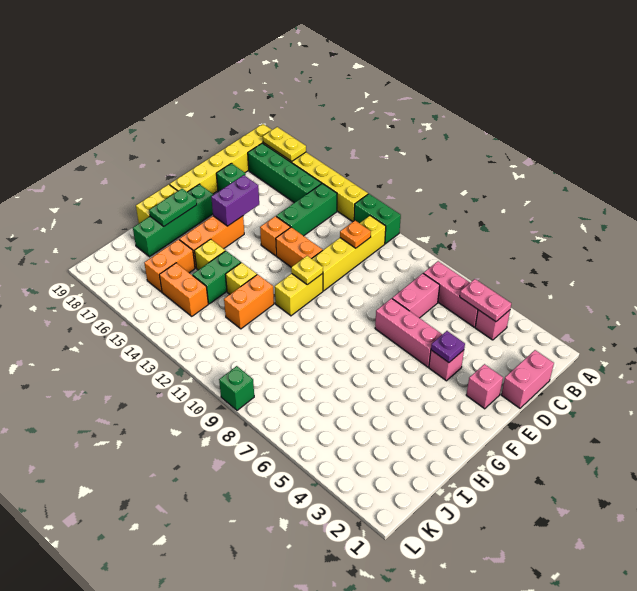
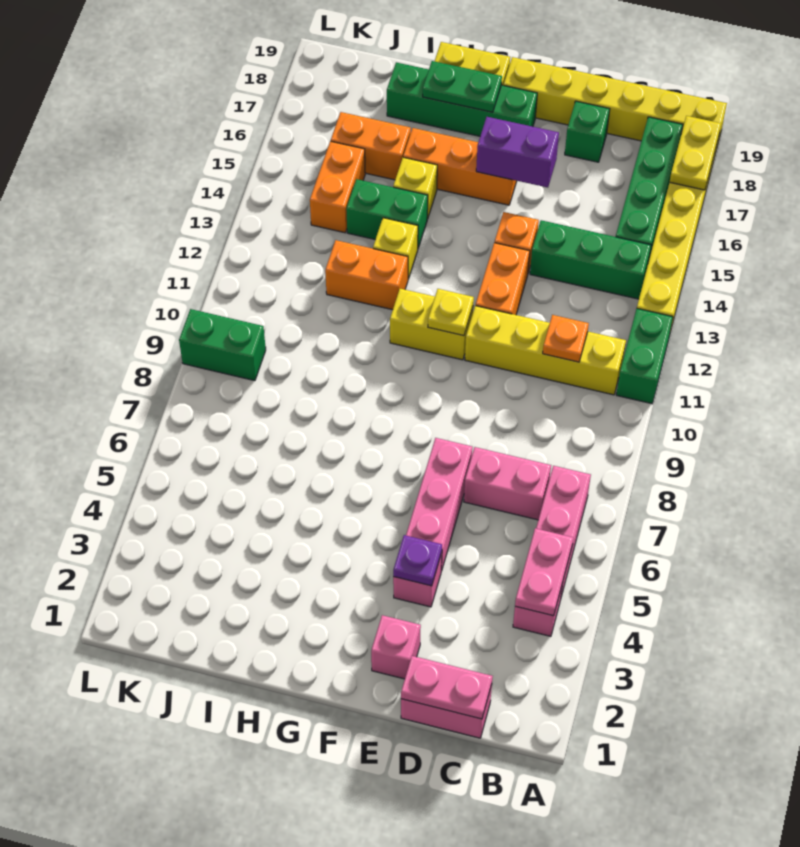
none -> pink plate C1:D1 level 2
green brick L9 level 1 -> green brick K9:L9 level 1

